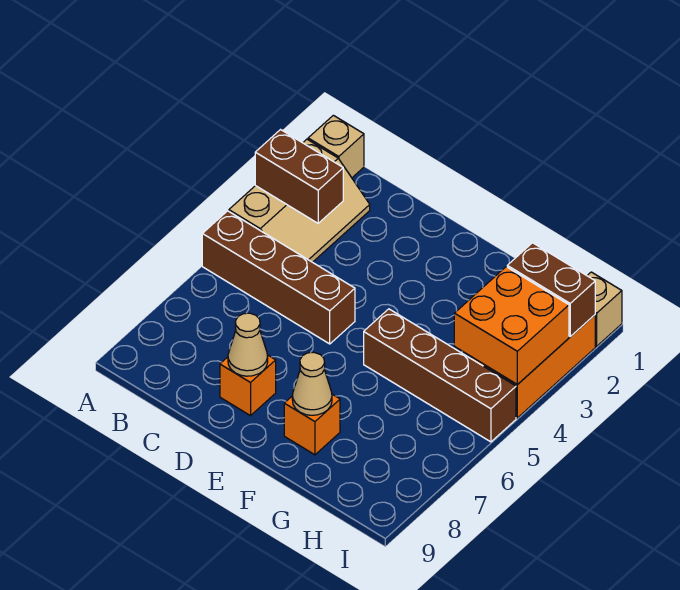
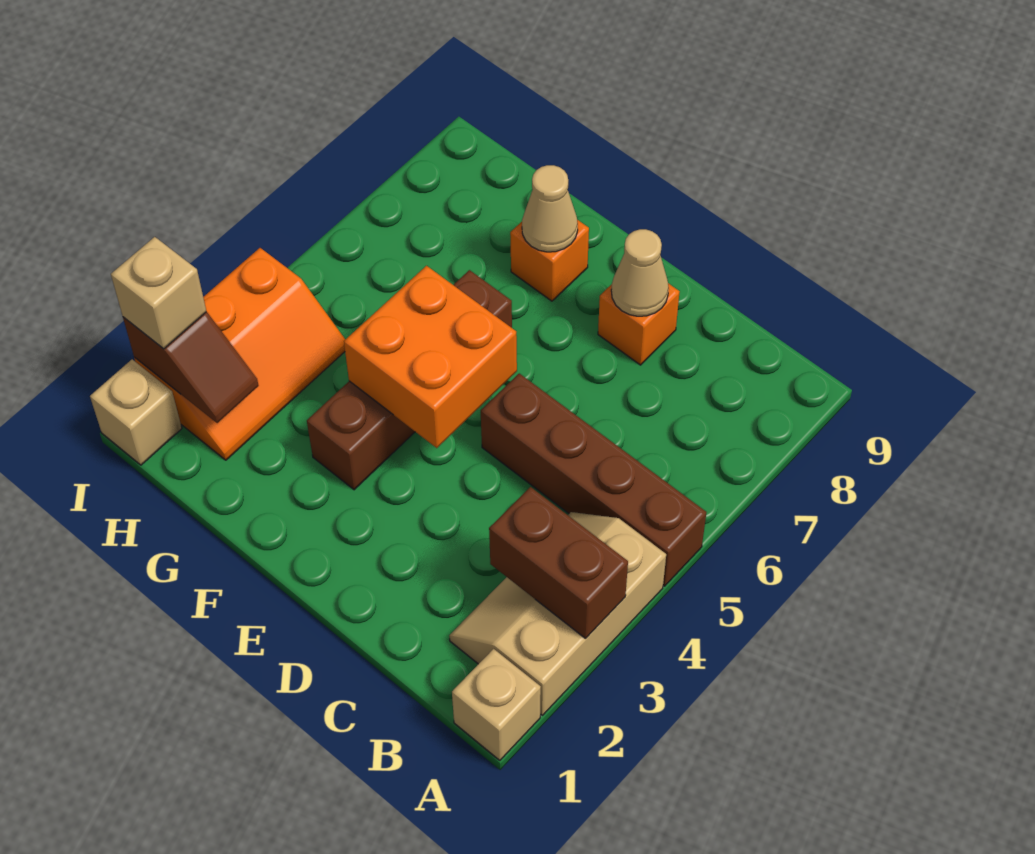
brown brick F5:I5 level 1 -> brown brick F3:F6 level 1
brown brick H2:I2 level 2 -> brown slope H2:I2 level 2 top I
orange brick H3:I4 level 2 -> orange brick E4:F5 level 2
none -> tan brick I2 level 3

